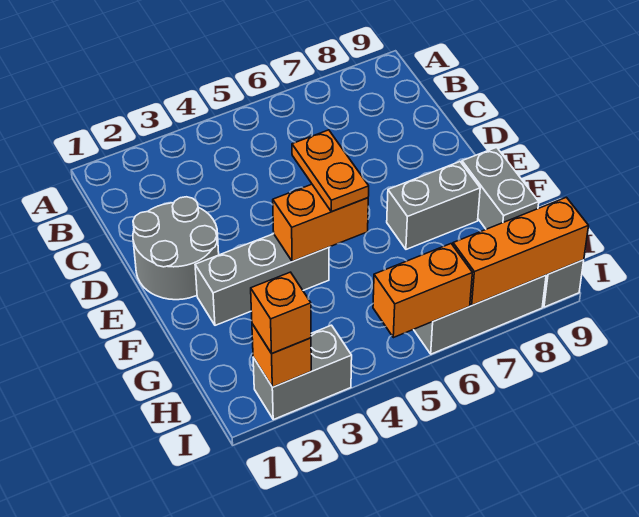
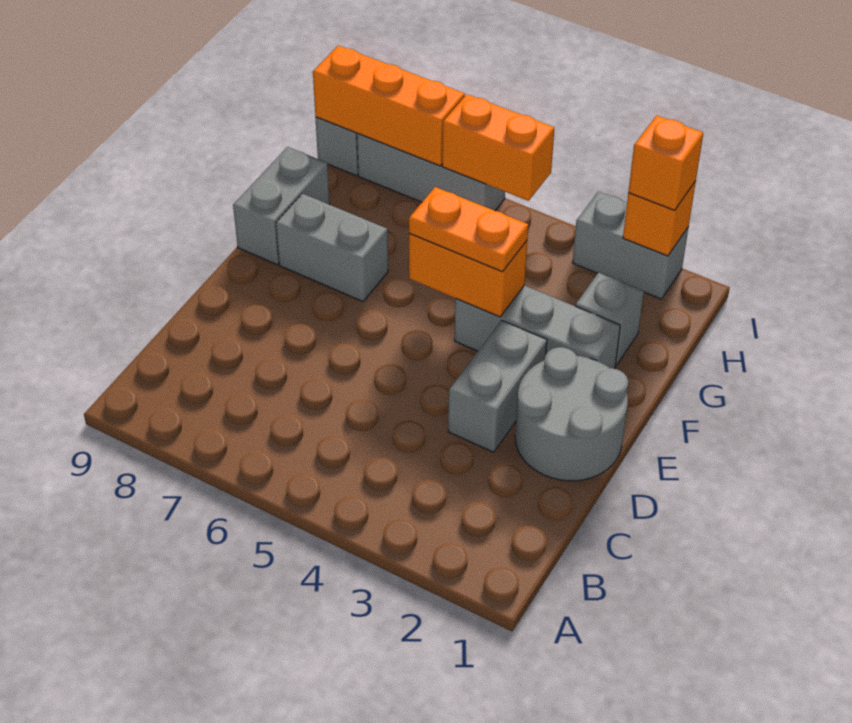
none -> grey brick D3:E3 level 1
orange plate E5:F5 level 3 -> orange plate F4:F5 level 3
none -> grey brick G2 level 1

